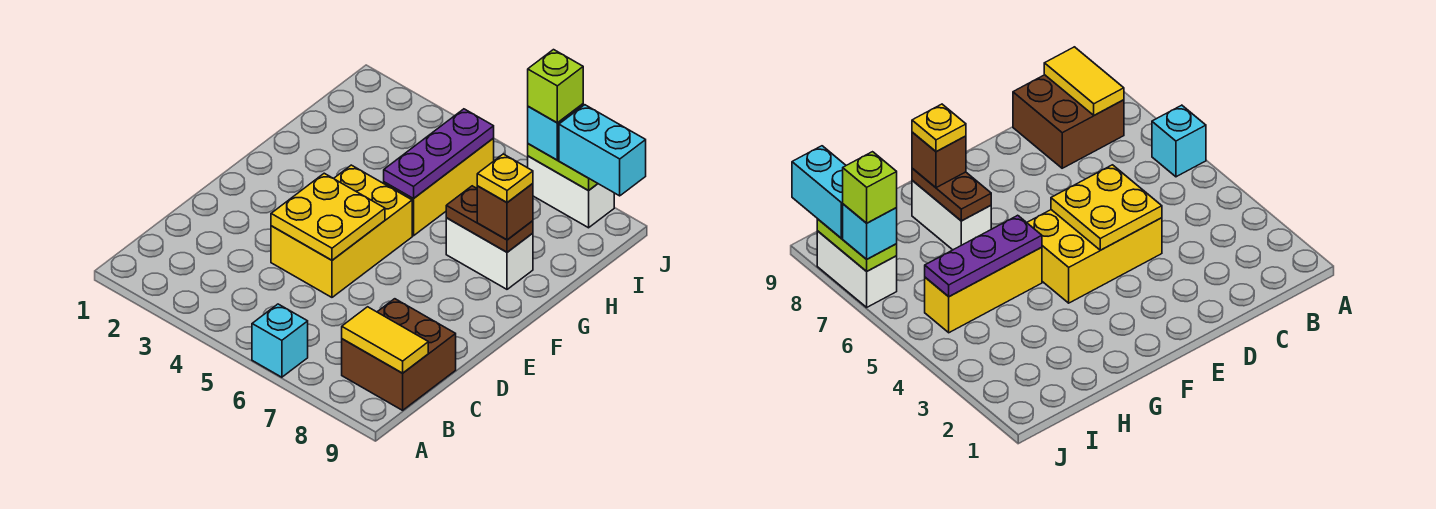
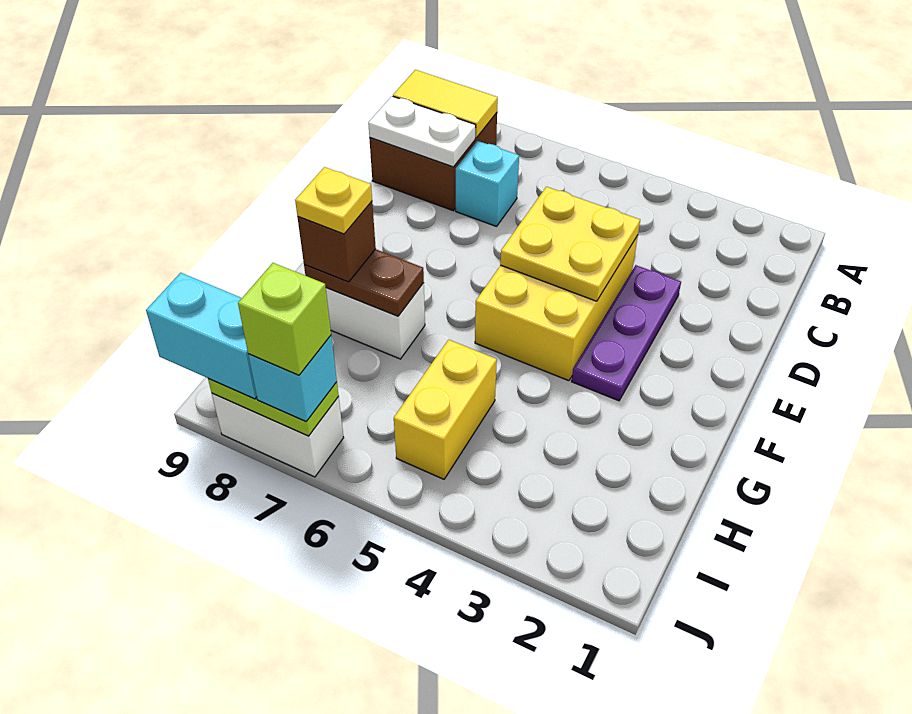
cyan brick A6 level 1 -> cyan brick C7 level 1
none -> white plate C8:C9 level 2
yellow brick G5:I5 level 1 -> yellow brick H5:I5 level 1
purple plate G5:I5 level 2 -> purple plate D3:F3 level 1

